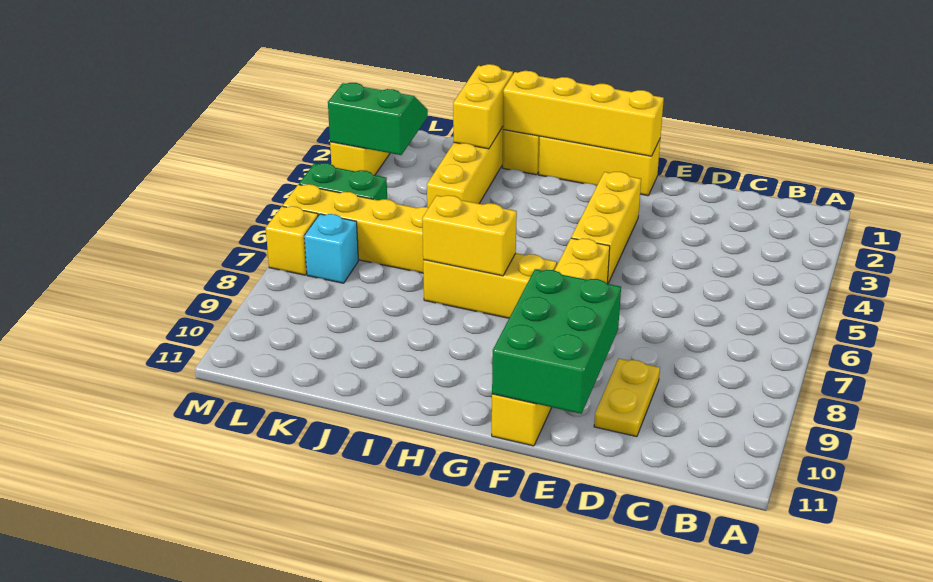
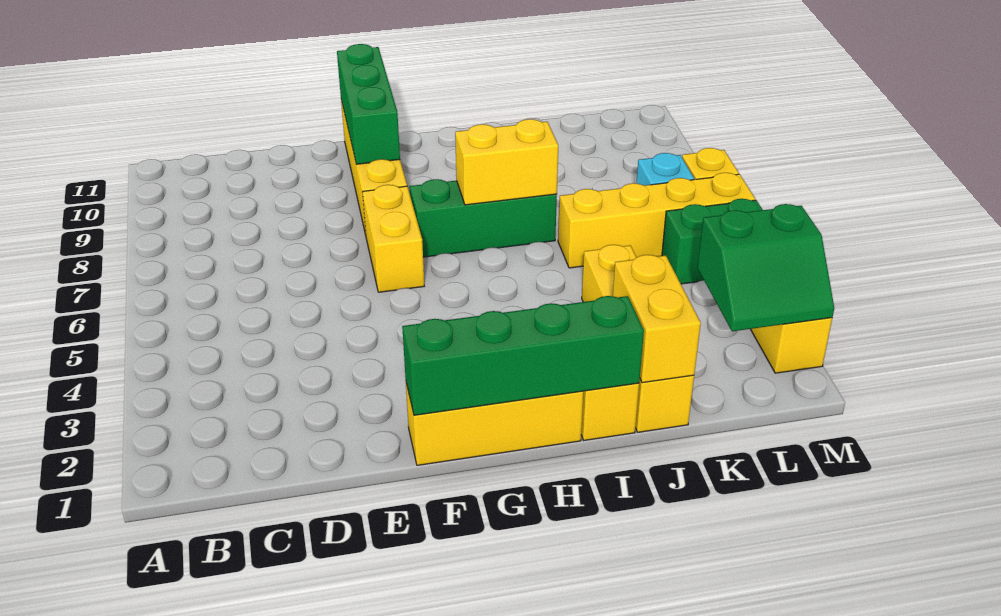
yellow plate D9:D10 level 1 -> none
green brick E9:F11 level 2 -> green brick F9:F11 level 2
yellow brick F1:I1 level 2 -> green brick F1:I1 level 2
yellow brick F3:F5 level 1 -> none
yellow brick G7:I7 level 1 -> green brick G7:I7 level 1

